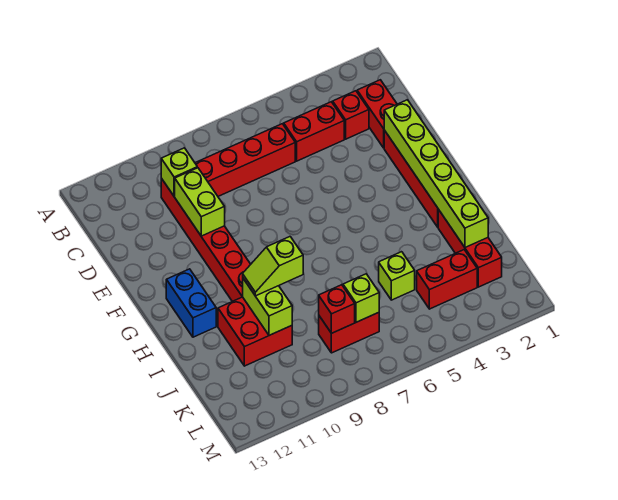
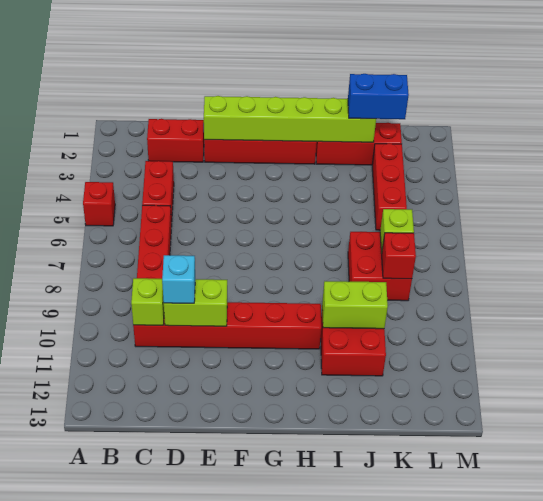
red brick C3 level 1 -> red brick A5 level 1
none -> cyan brick D10 level 3
blue brick G12:H12 level 1 -> blue brick J2:K2 level 3
lime slope I9:I10 level 3 top 9 -> none
lime brick J5 level 1 -> none
red brick K3:K4 level 1 -> red brick K3:K5 level 1
red brick K7:K8 level 1 -> red brick J7:K8 level 1

